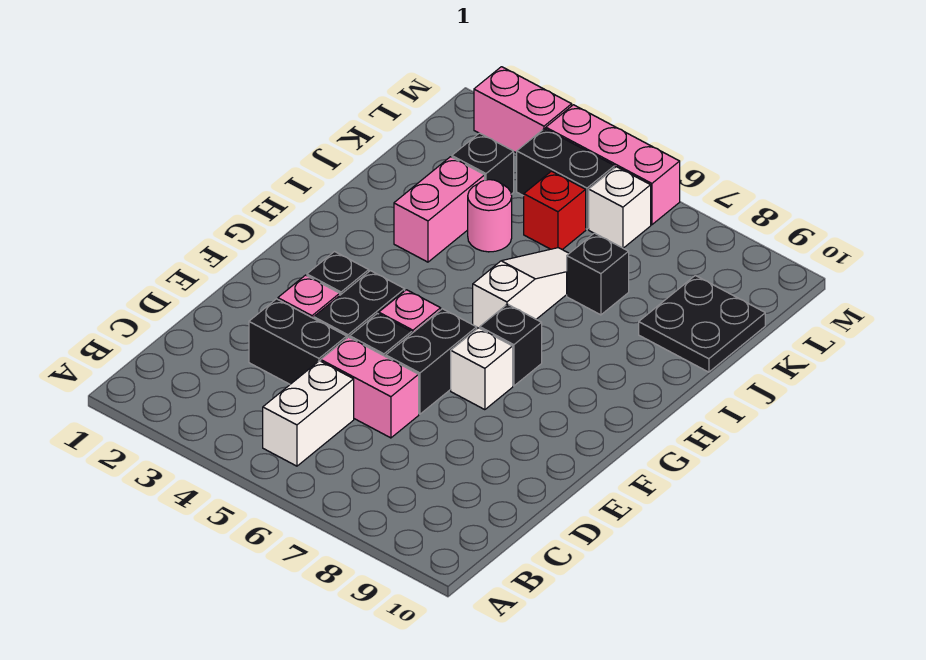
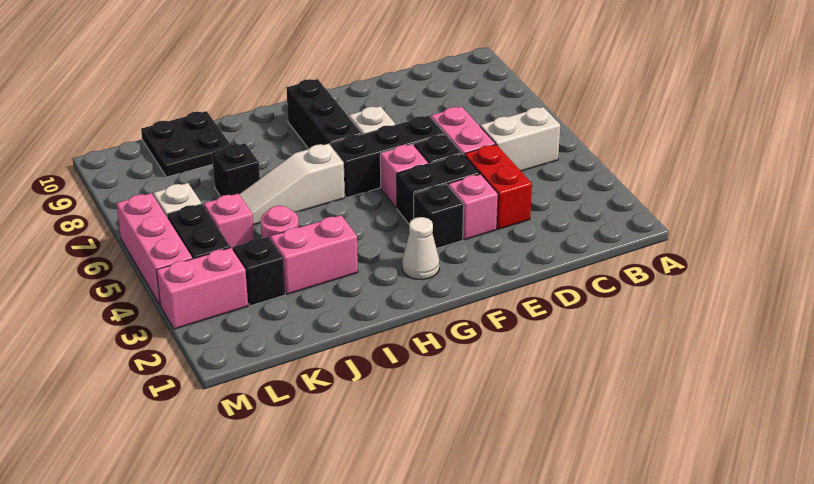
black brick D3:D4 level 1 -> red brick D3:D4 level 1
black brick E6:F6 level 1 -> black brick E6:G6 level 1
none -> white cone G2 level 1
black brick G7 level 1 -> black brick G7:G9 level 1
red brick K5 level 1 -> pink brick K5 level 1
pink brick M2:M3 level 1 -> pink brick L3:M3 level 1

